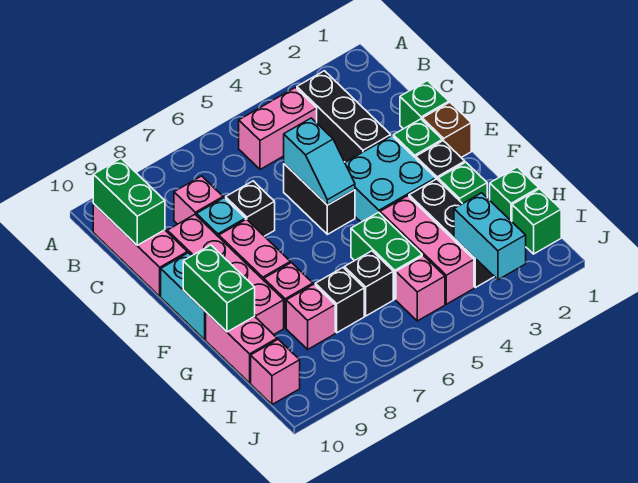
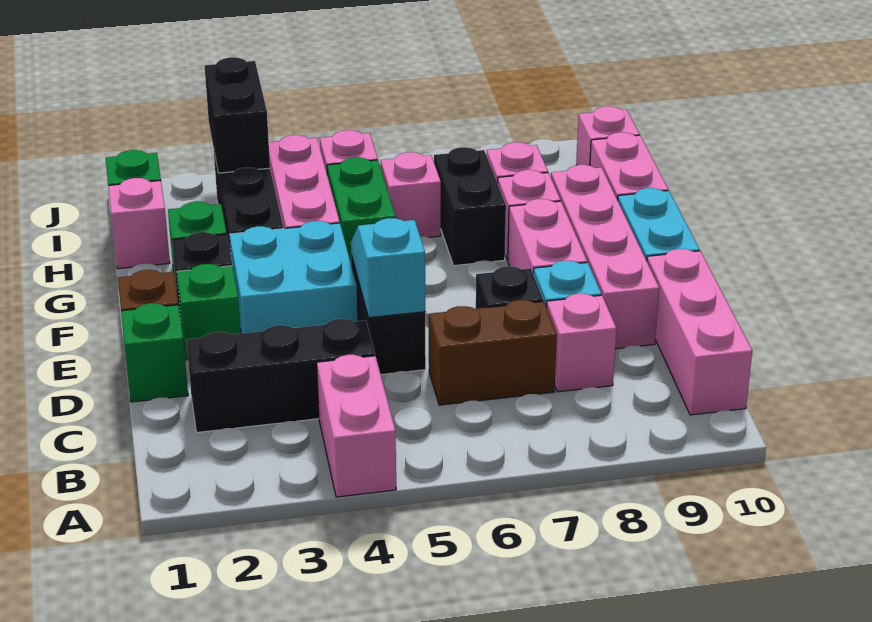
black brick B3:D3 level 1 -> black brick C2:C4 level 1
pink brick B4:B5 level 1 -> pink brick A4:B4 level 1
green brick B10:C10 level 2 -> none
none -> brown brick C6:C7 level 1
green brick F10:G10 level 2 -> none
green brick H1 level 1 -> pink brick H1 level 1
black brick H6 level 1 -> pink brick H6 level 1
black brick H7 level 1 -> black brick G7:H7 level 1
cyan brick I3:J3 level 2 -> black brick I3:J3 level 2

